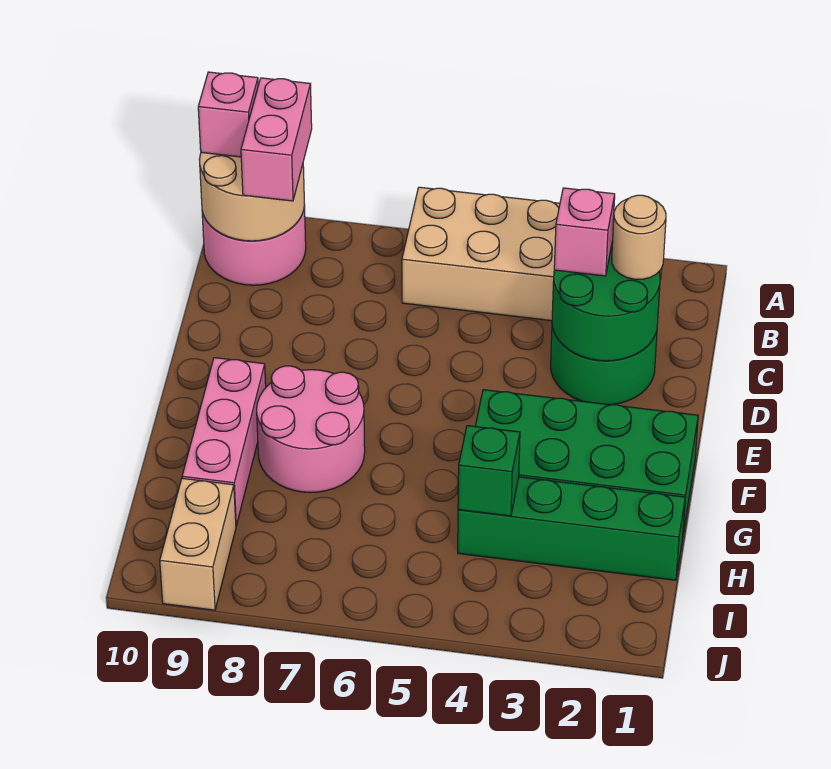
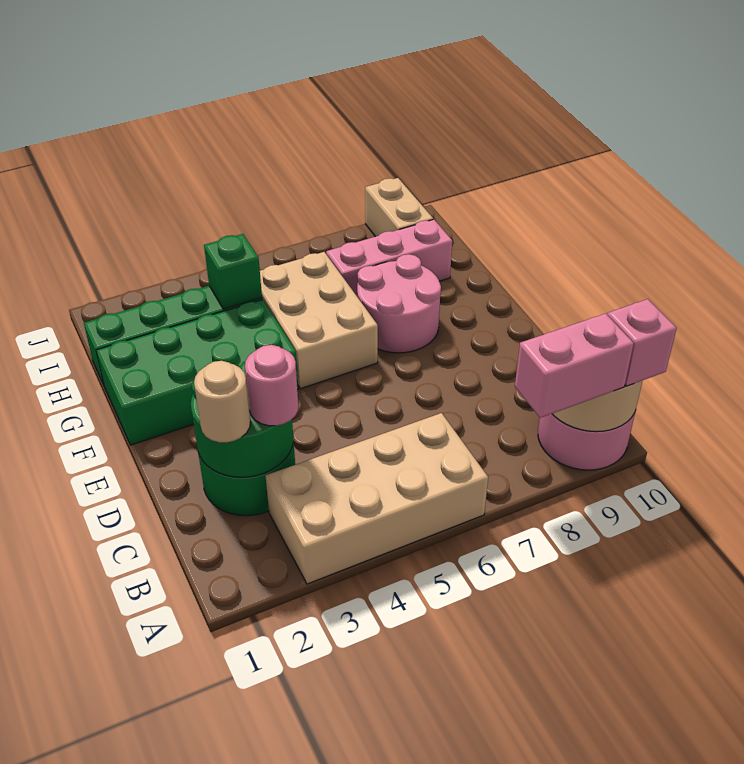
pink brick A9:B9 level 3 -> pink brick A8:A9 level 3
pink brick C3 level 3 -> pink round brick C3 level 3
none -> tan brick F5:H6 level 1
pink brick F9:H9 level 1 -> pink brick H7:H9 level 1

